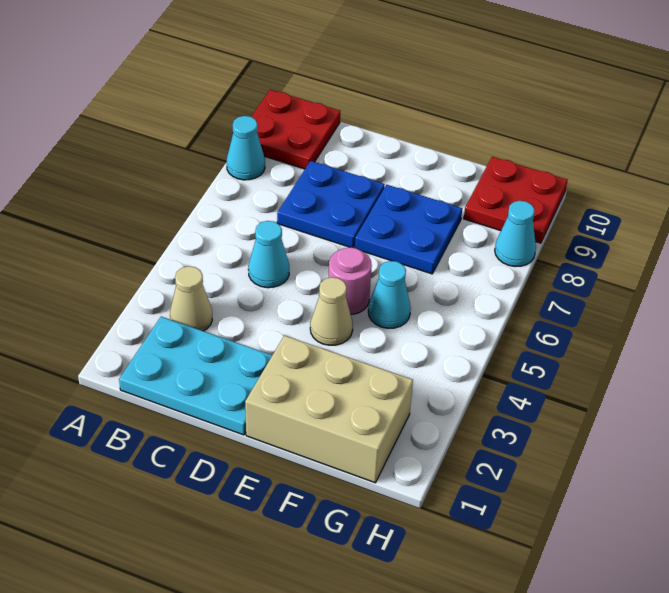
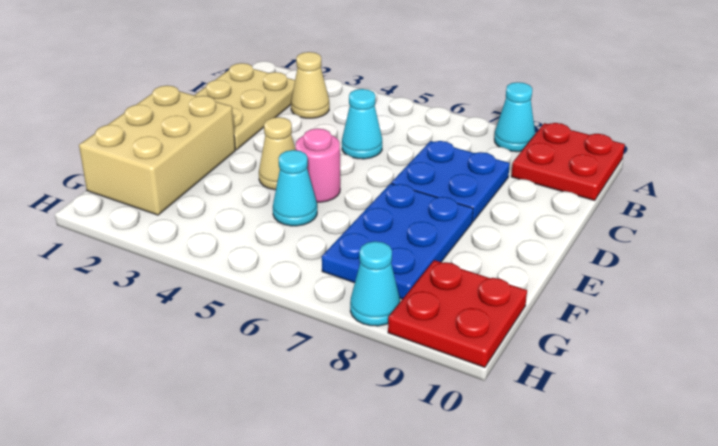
cyan plate B1:D2 level 1 -> tan plate B1:D2 level 1
blue plate E7:F8 level 1 -> blue plate E7:G8 level 1

